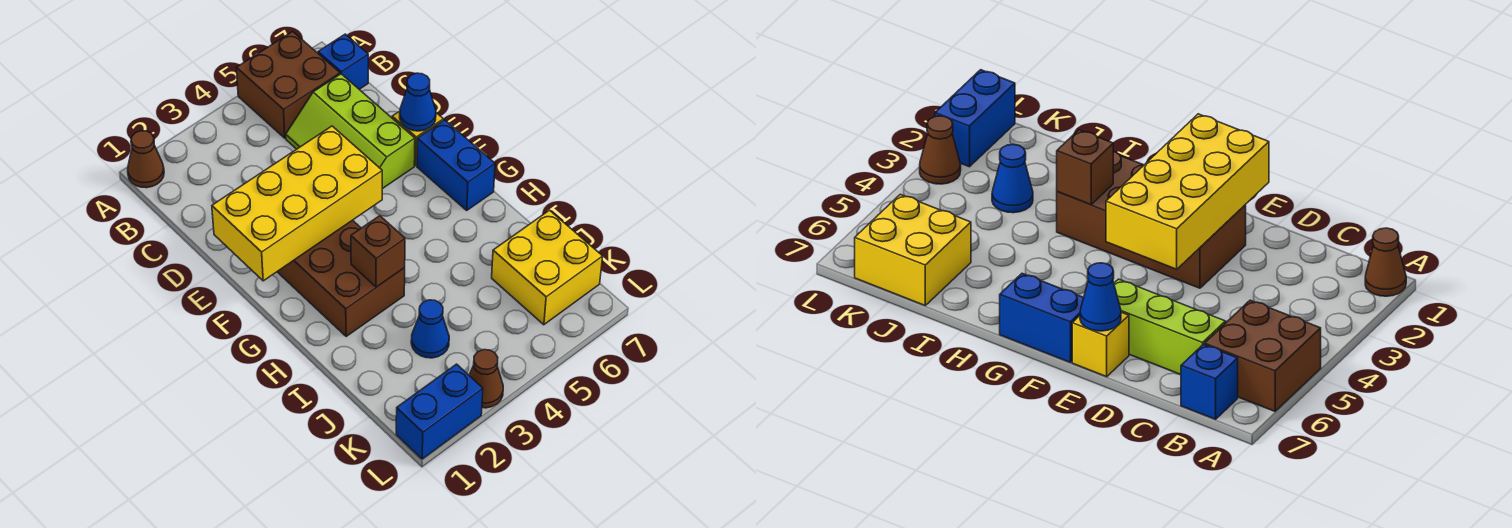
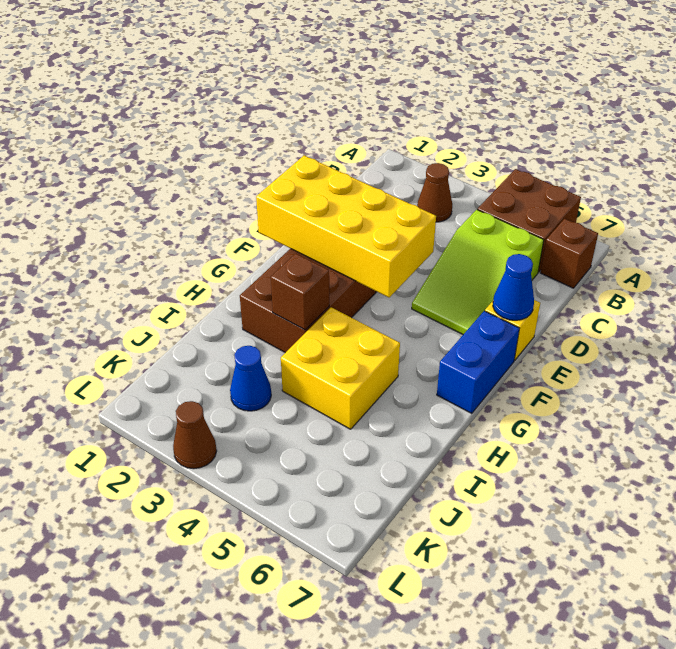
brown cone A1 level 1 -> brown cone B3 level 1
blue brick B7 level 1 -> brown brick B7 level 1
lime slope C5:E6 level 1 top 6 -> lime slope C5:E6 level 1 top C
yellow brick J6:K7 level 1 -> yellow brick H4:I5 level 1
blue brick L1:L2 level 1 -> none

